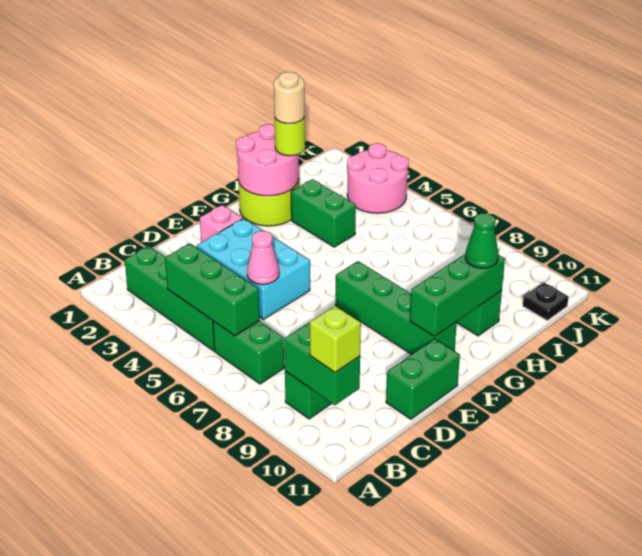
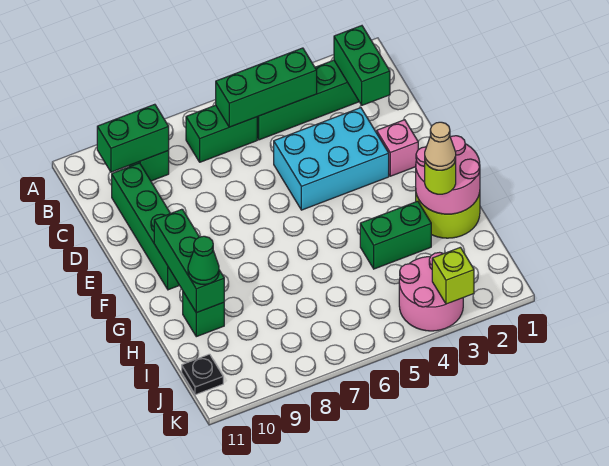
lime brick B10 level 3 -> lime brick K3 level 2
pink cone D5 level 2 -> none
green brick D11:E11 level 1 -> green brick B2:C2 level 2
green brick F7:F10 level 1 -> green brick C10:F10 level 1
tan round brick H2 level 4 -> tan cone H2 level 4

